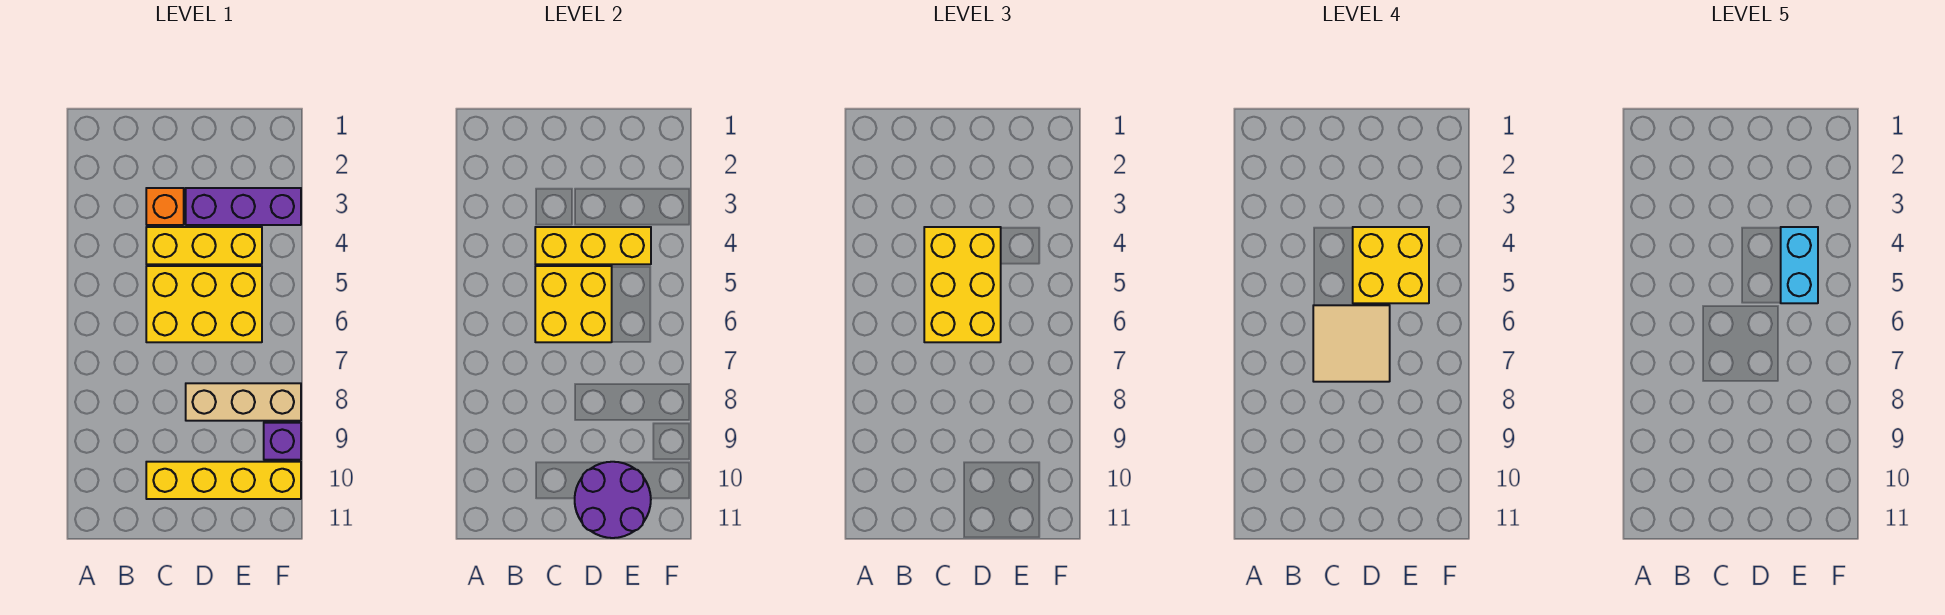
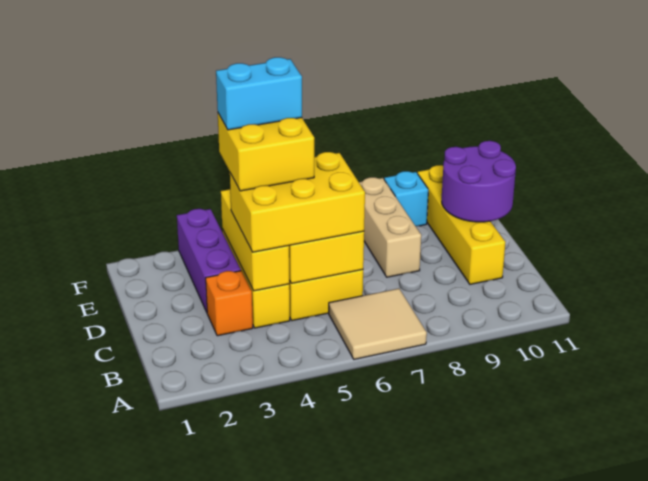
tan tile C6:D7 level 4 -> tan tile A6:B7 level 1
purple brick F9 level 1 -> cyan brick F9 level 1

